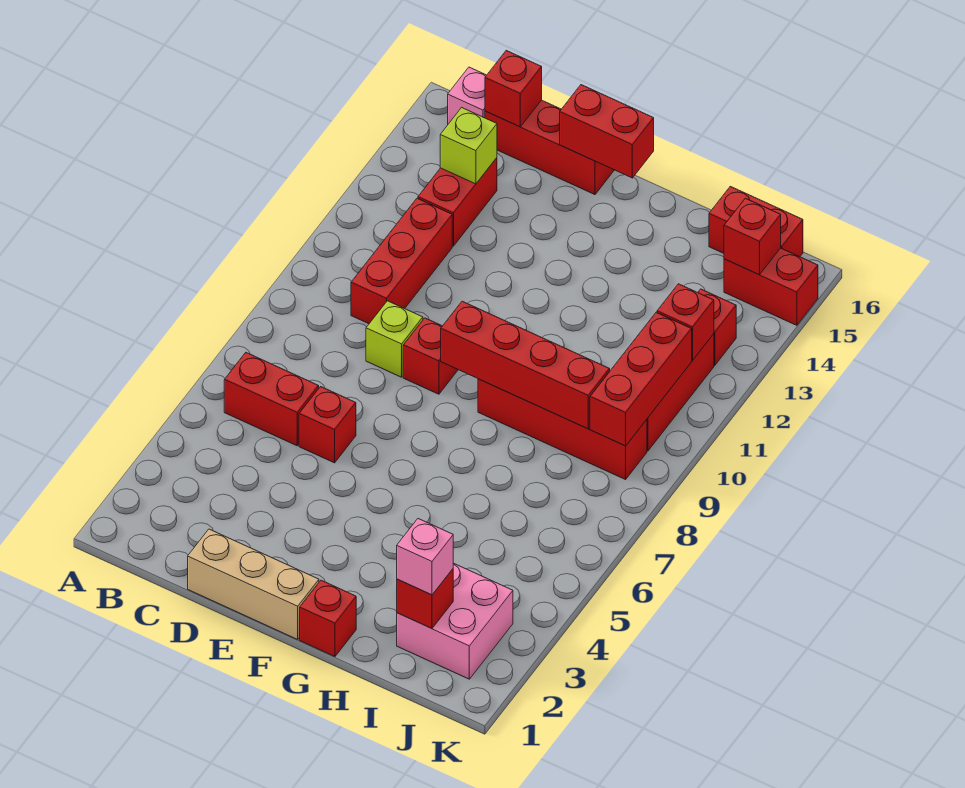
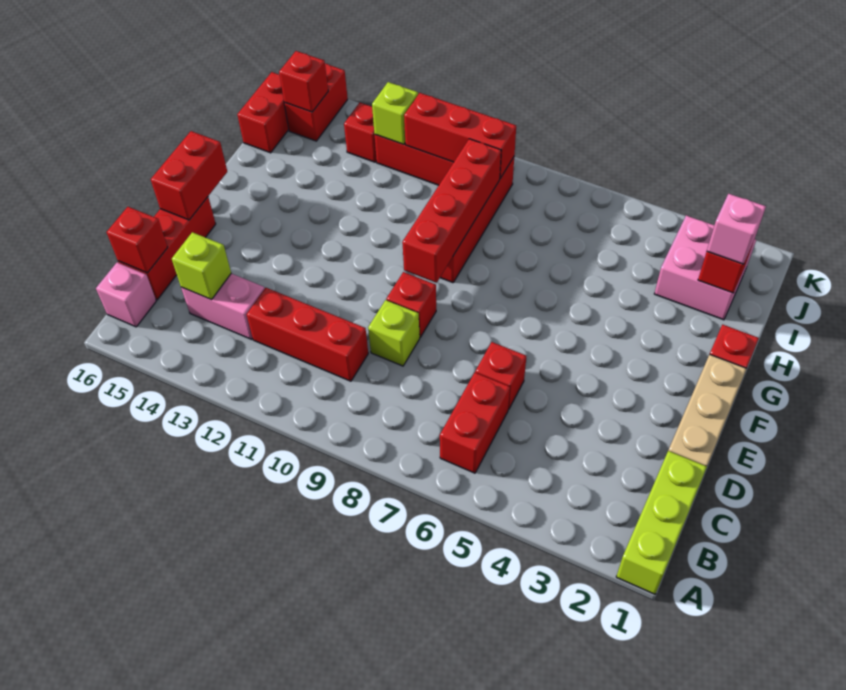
none -> lime brick A1:C1 level 1
red brick C13:C14 level 1 -> pink brick C13:C14 level 1
red brick J12 level 2 -> lime brick J12 level 2

